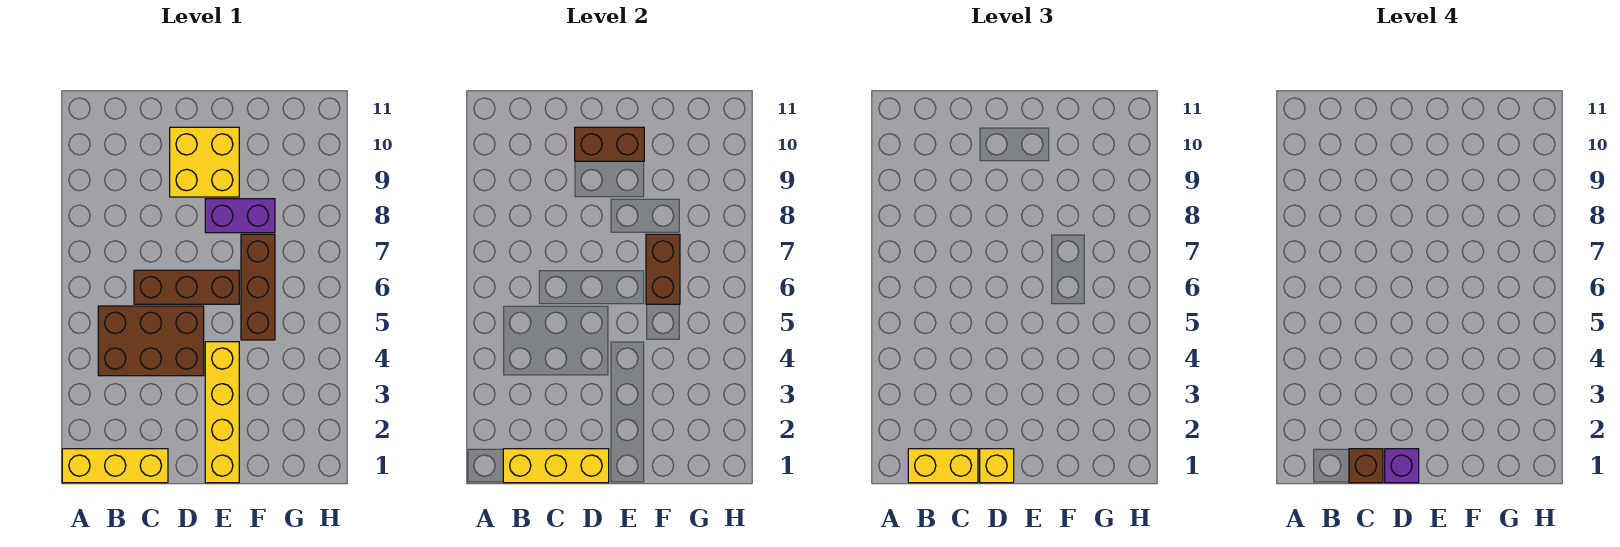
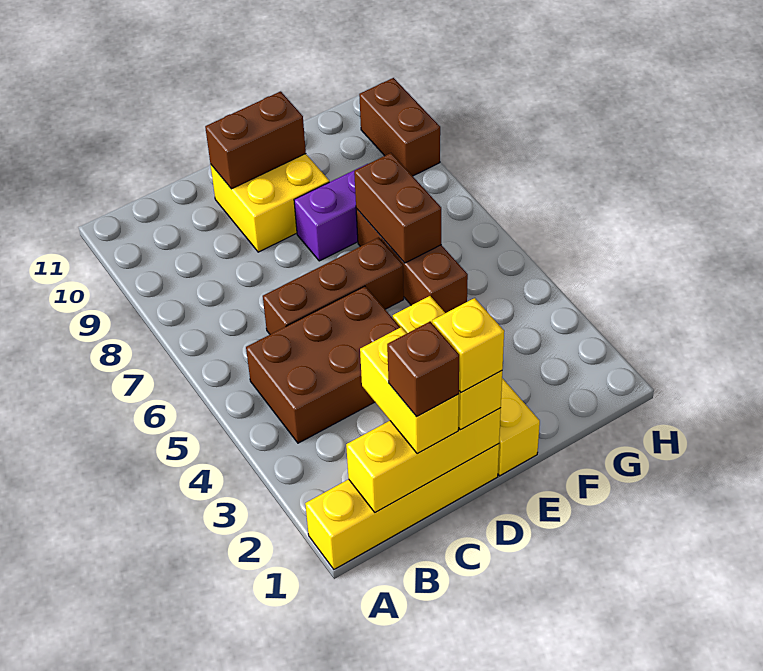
yellow brick A1:C1 level 1 -> yellow brick A1:D1 level 1
yellow brick B1:C1 level 3 -> yellow brick C1:C2 level 3
purple brick D1 level 4 -> yellow brick D1 level 4
none -> brown brick H9:H10 level 1

